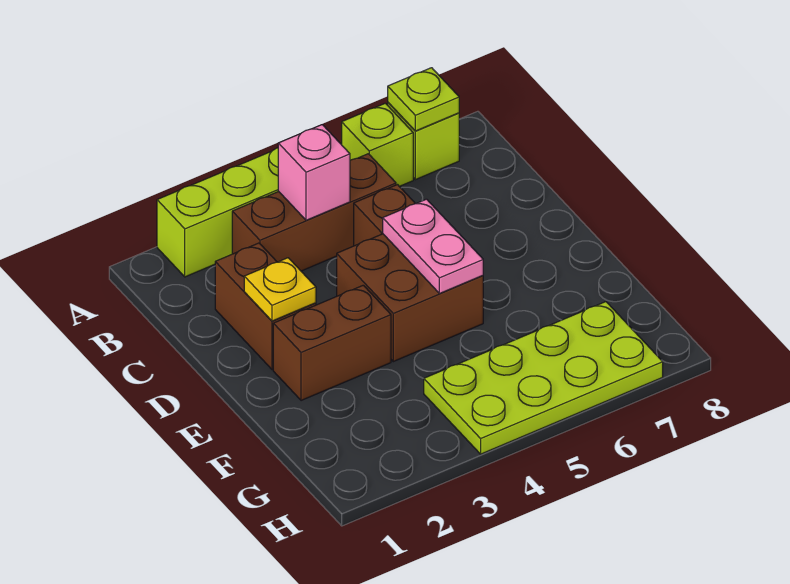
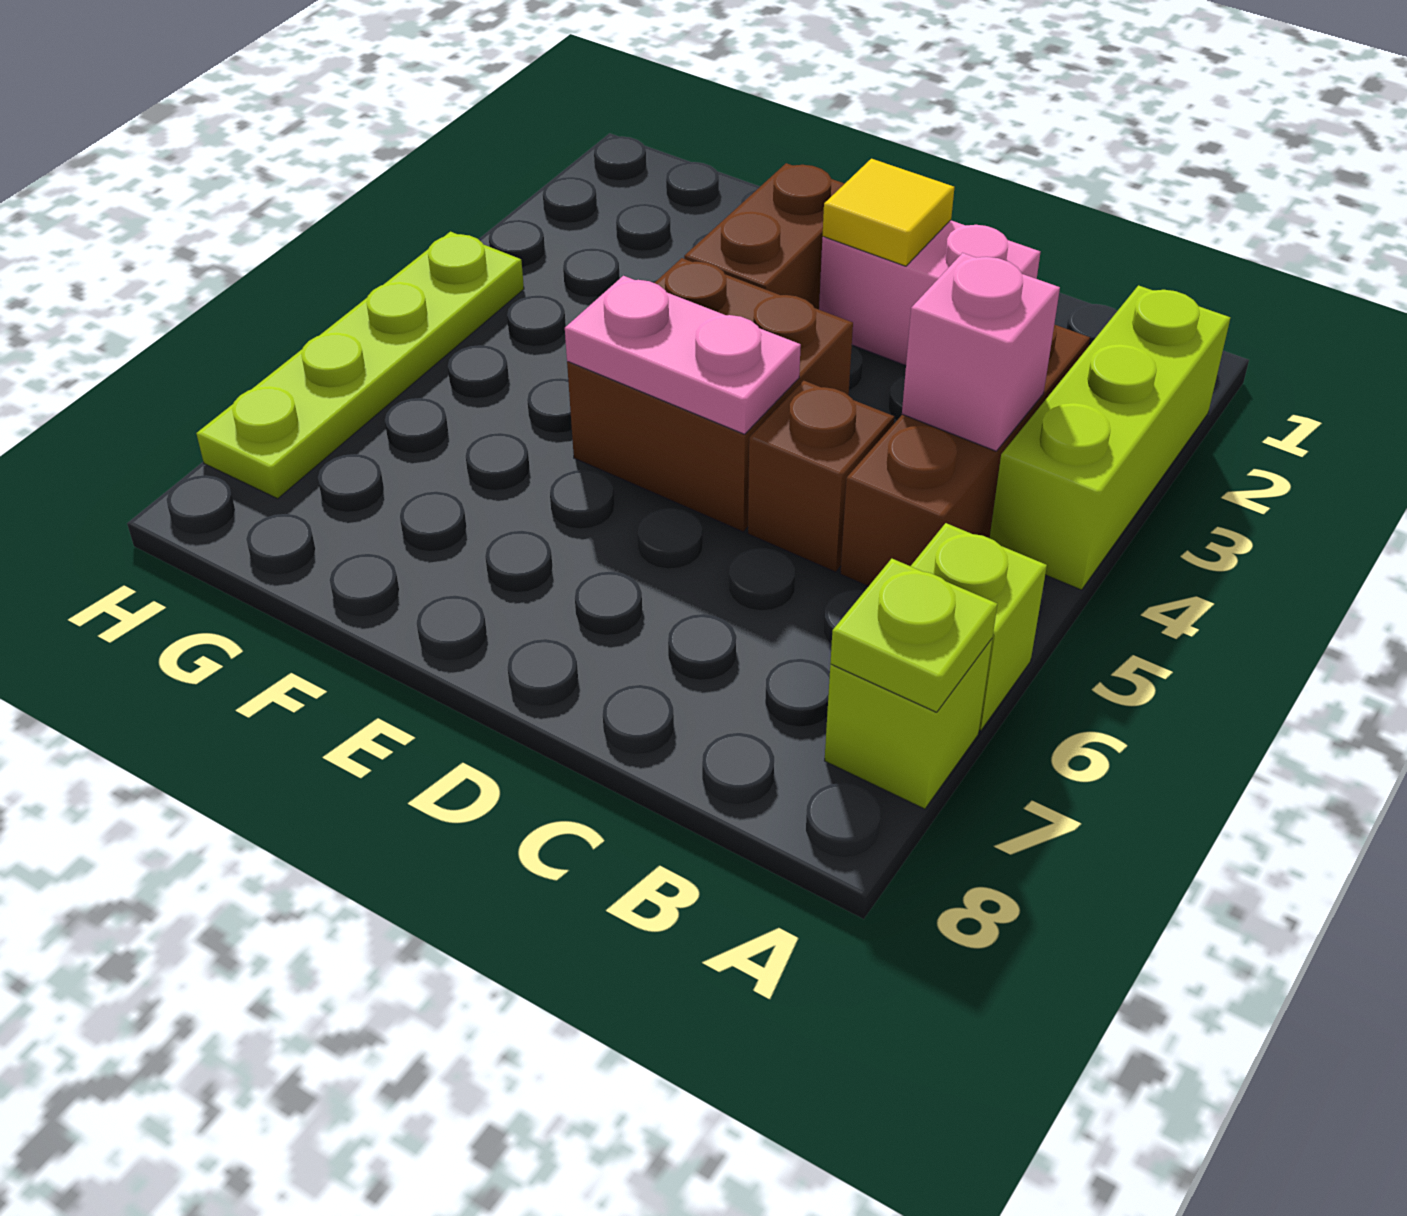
brown brick C2:D2 level 1 -> pink brick C2:D2 level 1
yellow plate D2 level 2 -> yellow tile D2 level 2
lime plate G4:H7 level 1 -> lime plate H4:H7 level 1

